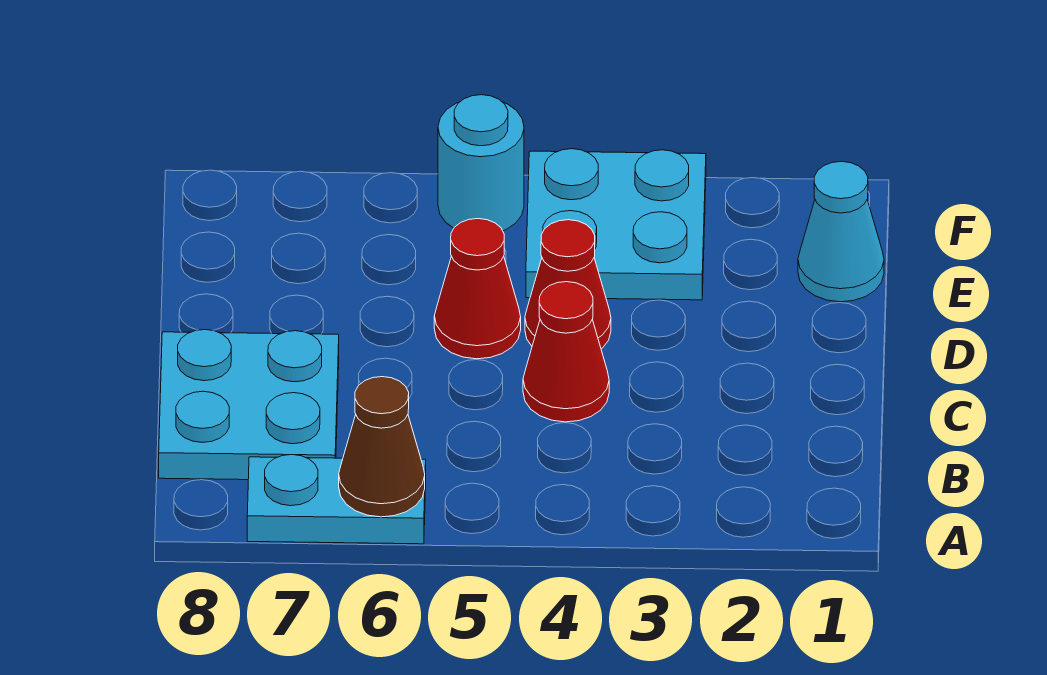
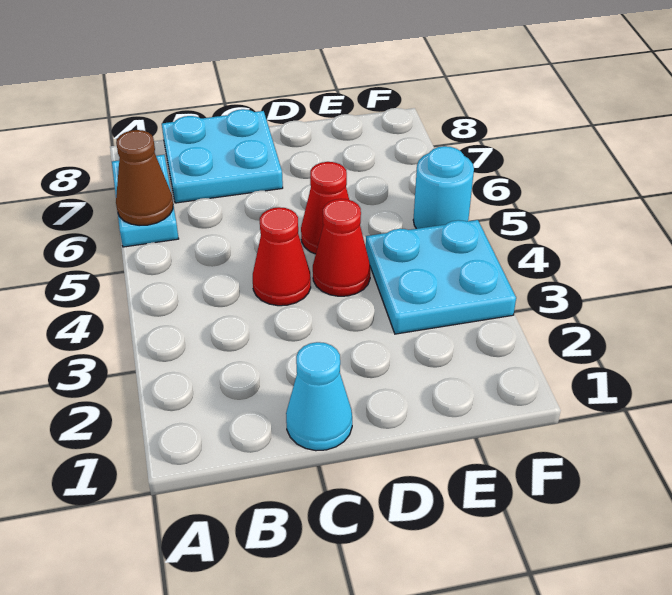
cyan cone E1 level 1 -> cyan cone C1 level 1

